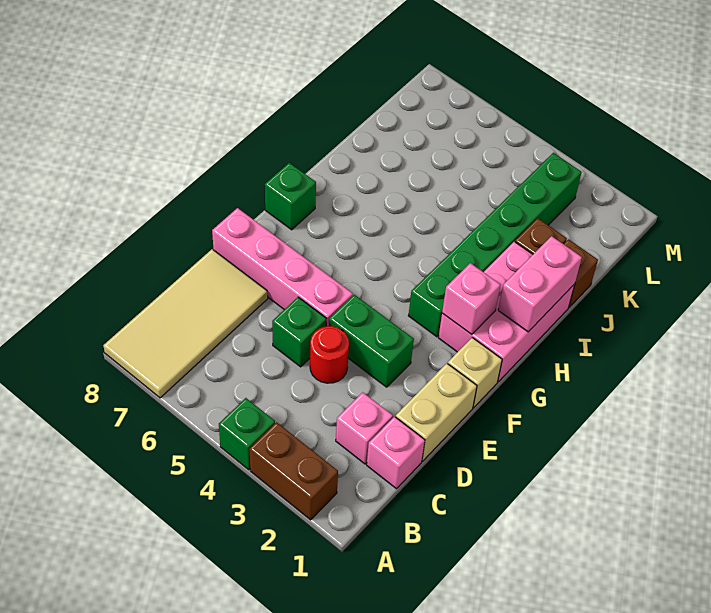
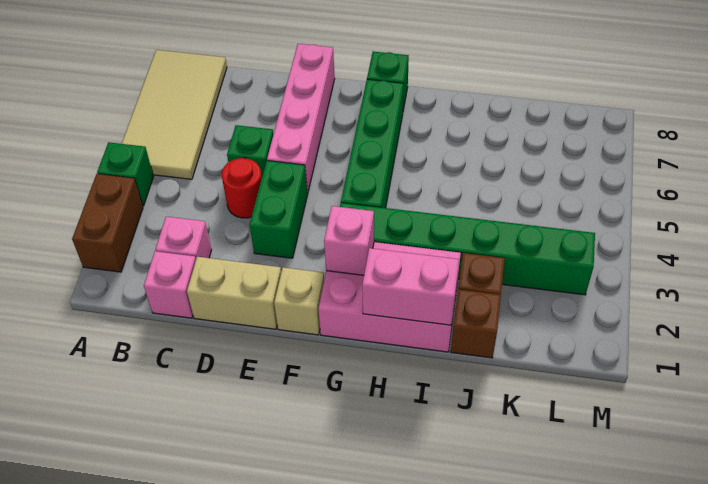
tan tile A7:D8 level 1 -> tan tile A5:B8 level 1
none -> green brick G4:G7 level 1

